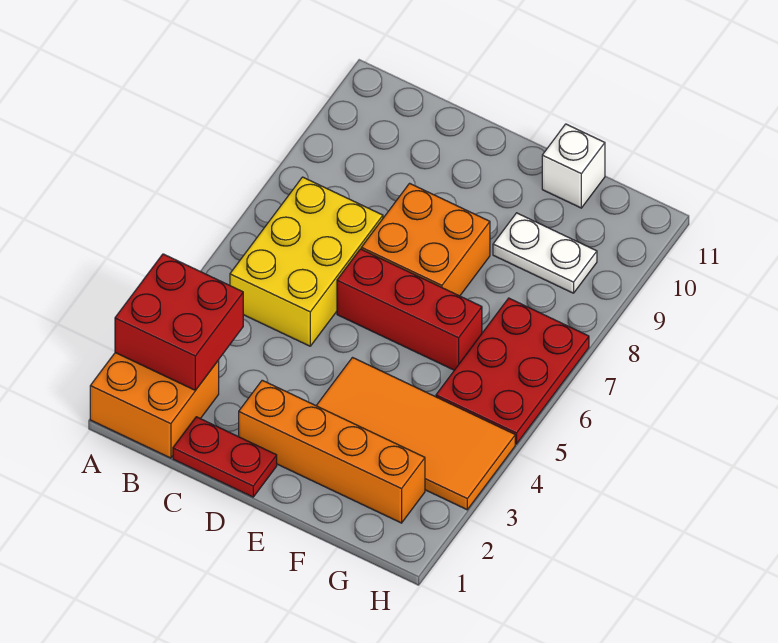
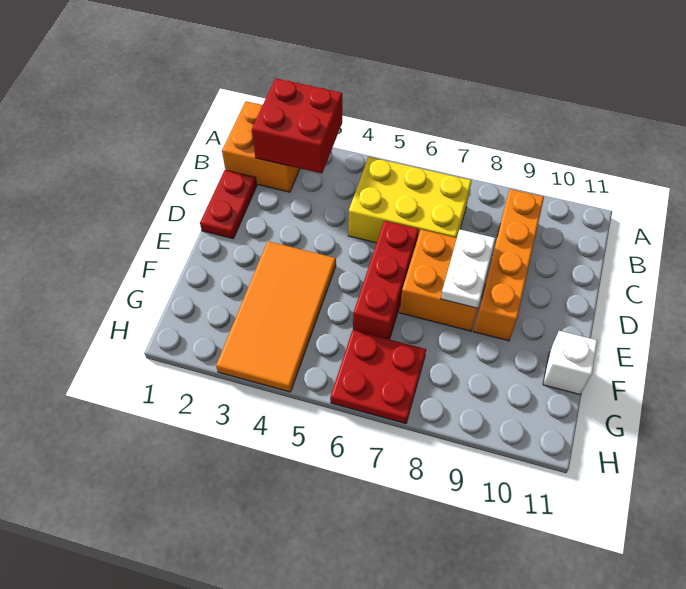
orange brick D2:G2 level 1 -> orange brick B9:E9 level 1
white plate F9:G9 level 1 -> white plate D8:E8 level 2
red plate G5:H7 level 1 -> red plate G6:H7 level 1

